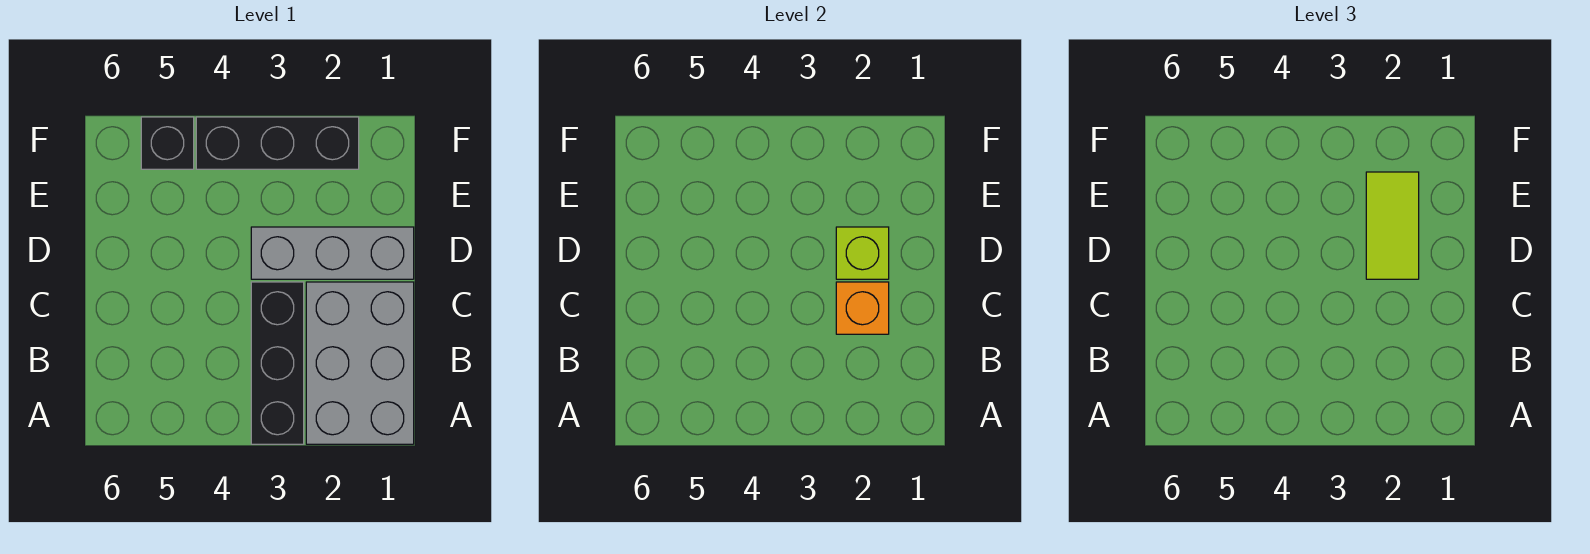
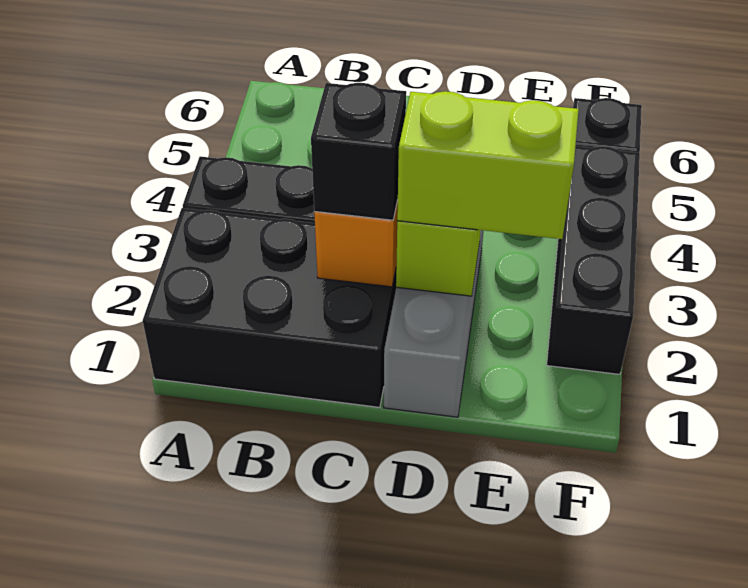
grey brick A1:C2 level 1 -> black brick A1:C2 level 1
none -> black brick C2 level 3
lime tile D2:E2 level 3 -> lime brick D2:E2 level 3

